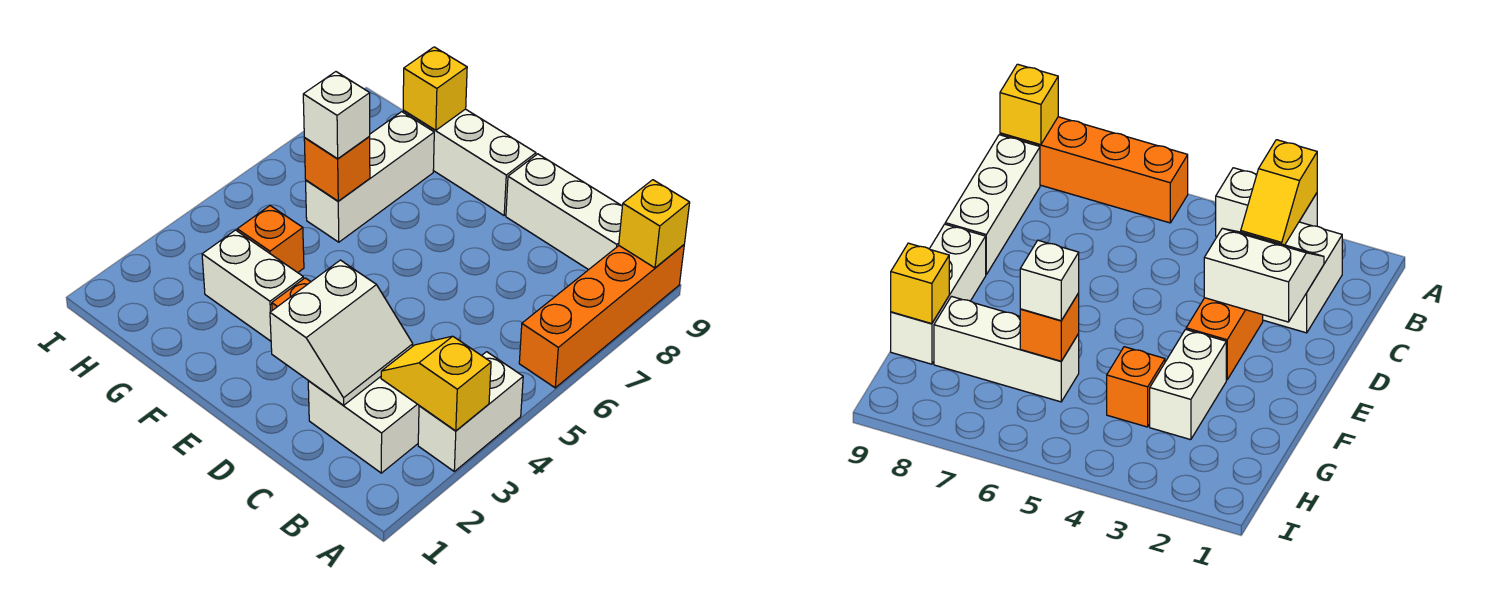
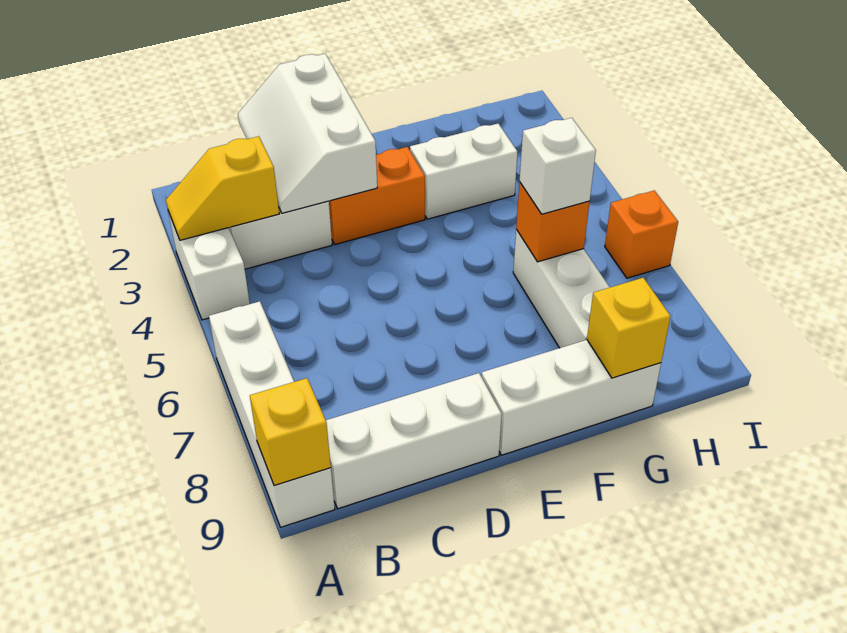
yellow slope A3:B3 level 2 top A -> yellow slope A3:B3 level 2 top B
orange brick A6:A9 level 1 -> white brick A6:A9 level 1
white slope C2:D3 level 2 top D -> white slope C1:D3 level 2 top D
orange brick G4 level 1 -> orange brick I6 level 1

